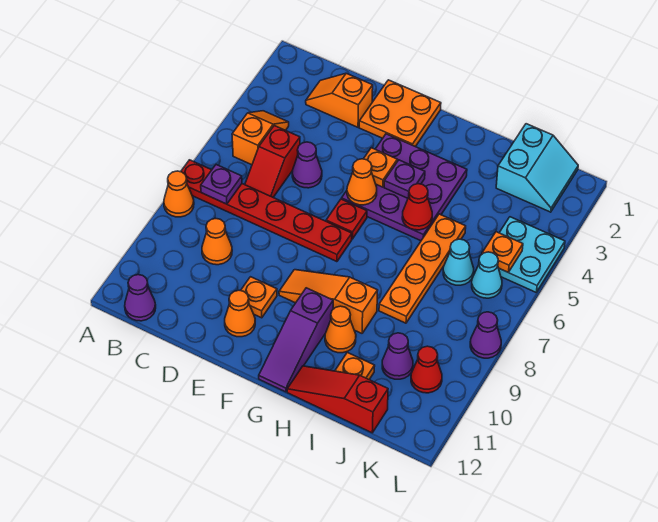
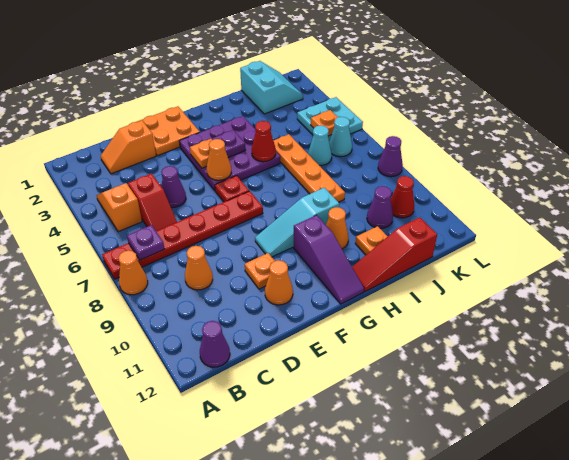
orange slope F9:H9 level 1 top H -> cyan slope F9:H9 level 1 top H

